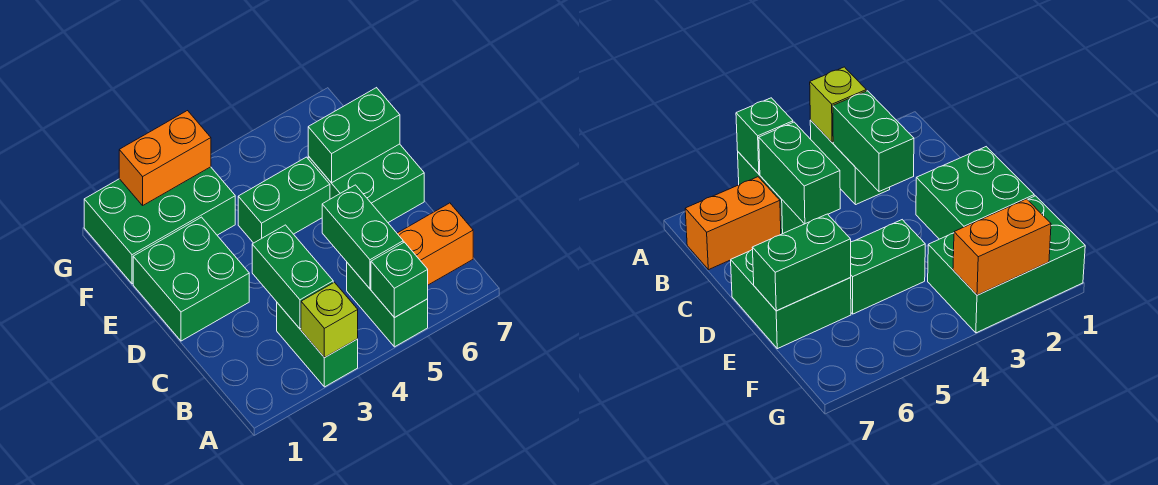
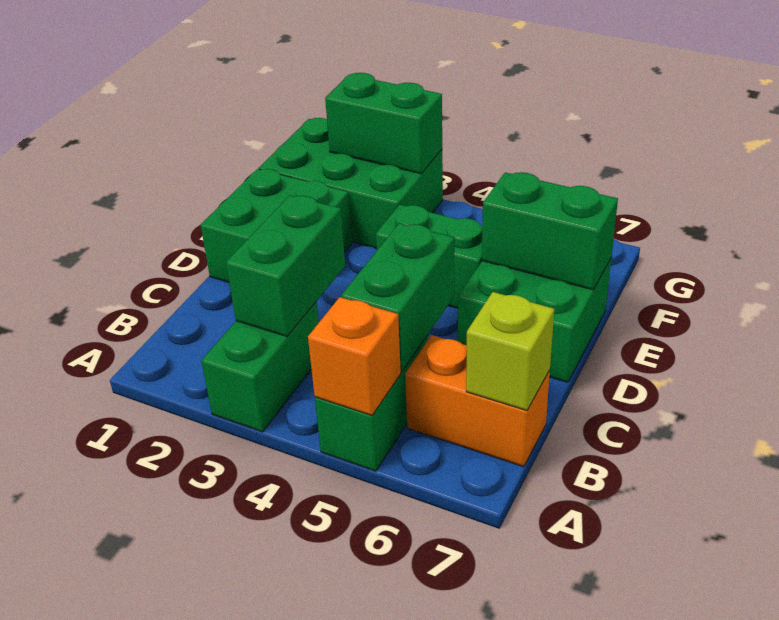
lime brick A3 level 2 -> lime brick B7 level 2
green brick A5 level 2 -> orange brick A5 level 2
orange brick G2:G3 level 2 -> green brick G2:G3 level 2

